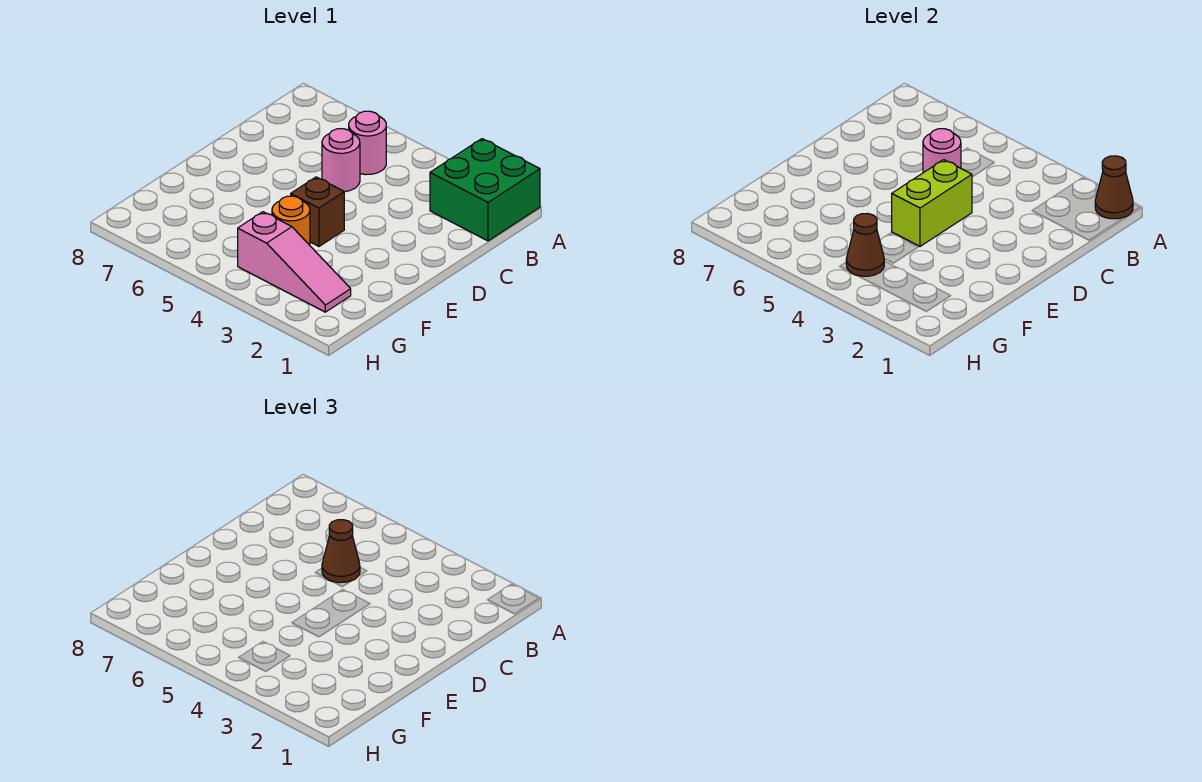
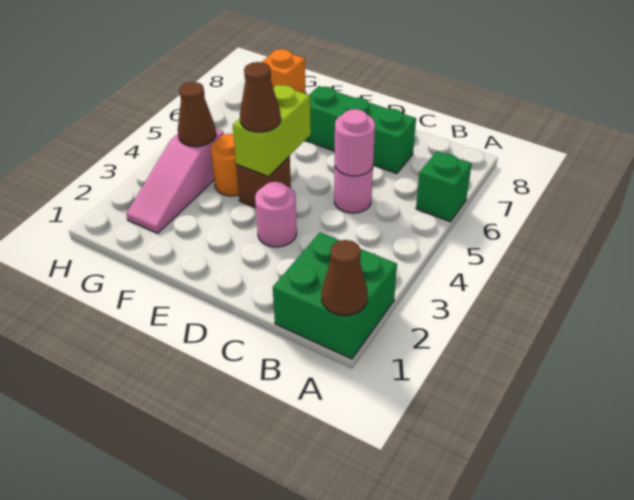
none -> green brick A6 level 1
pink round brick B5 level 1 -> pink round brick D3 level 1
brown cone C5 level 3 -> brown cone E4 level 3
none -> green brick C7:E7 level 1
lime brick D4:E4 level 2 -> lime brick E4:E5 level 2
none -> orange brick G8 level 1

